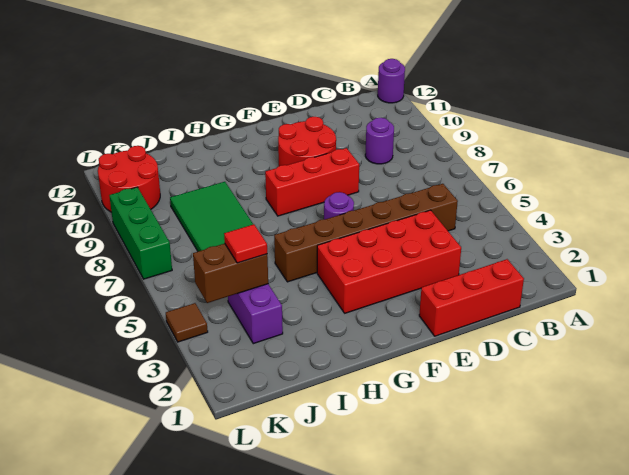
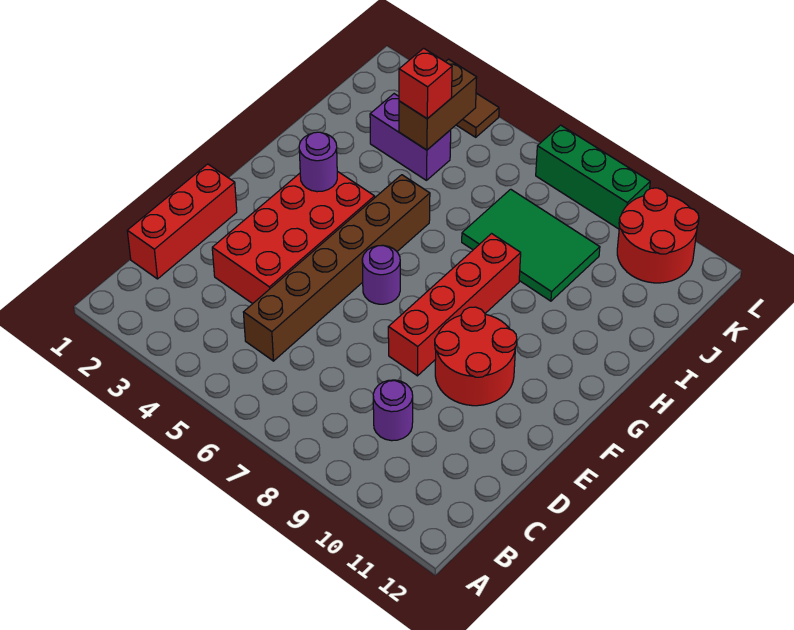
purple round brick A12 level 1 -> purple round brick G3 level 2
red brick E8:G8 level 1 -> red brick E8:H8 level 1
red tile J4 level 3 -> red brick J4 level 3

